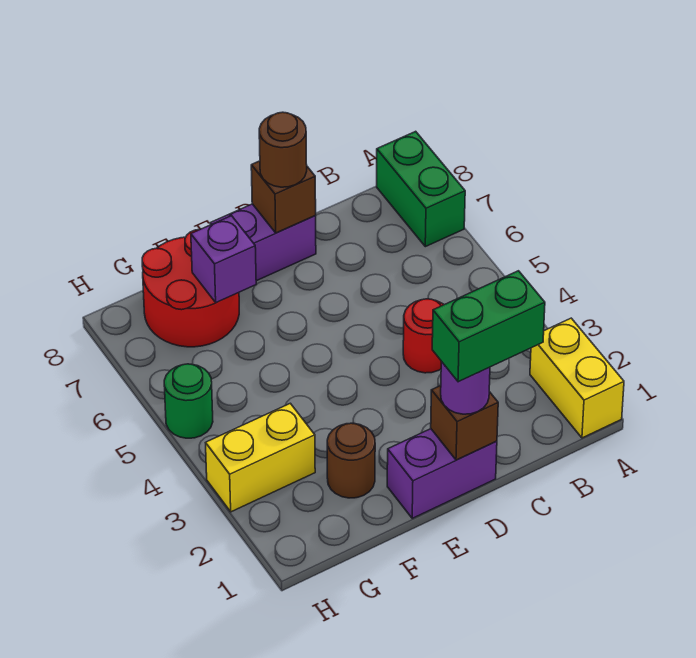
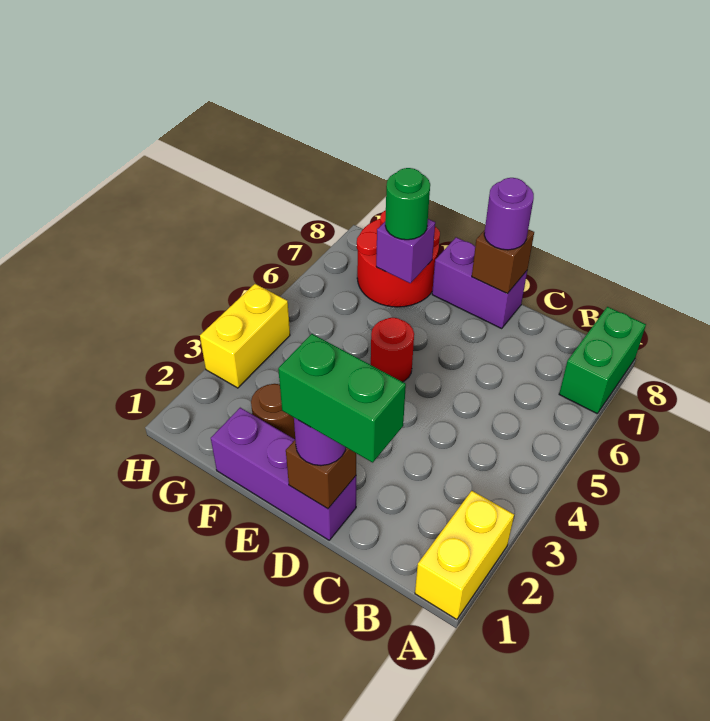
red round brick C4 level 1 -> red round brick E5 level 1
purple brick D1:E1 level 1 -> purple brick D1:F1 level 1
brown round brick D8 level 3 -> purple round brick D8 level 3
yellow brick G3:H3 level 1 -> yellow brick H3:H4 level 1
green round brick H5 level 1 -> green round brick F7 level 3

